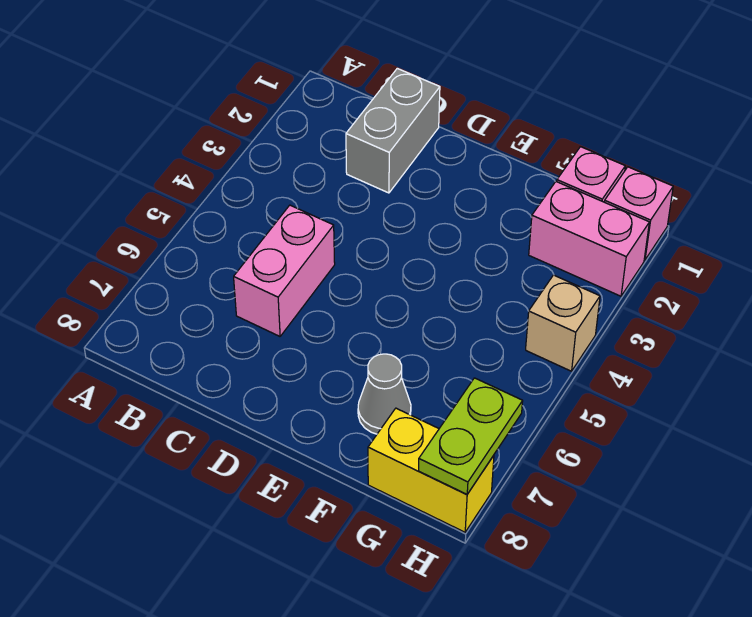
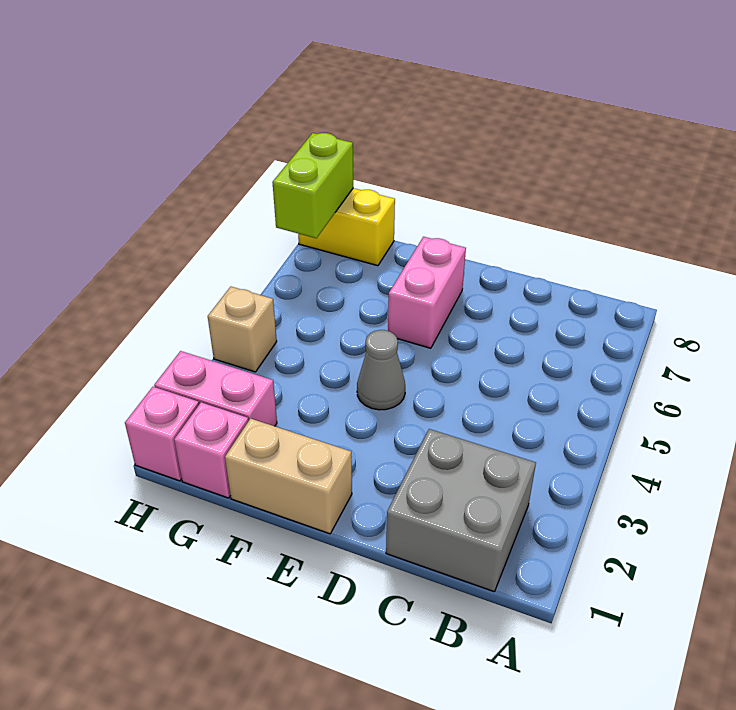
grey brick C1:C2 level 1 -> grey brick B1:C2 level 1
pink brick C5:C6 level 1 -> pink brick E6:E7 level 1
none -> tan brick E1:F1 level 1
grey cone F7 level 1 -> grey cone E4 level 1
lime plate H7:H8 level 2 -> lime brick H7:H8 level 2

